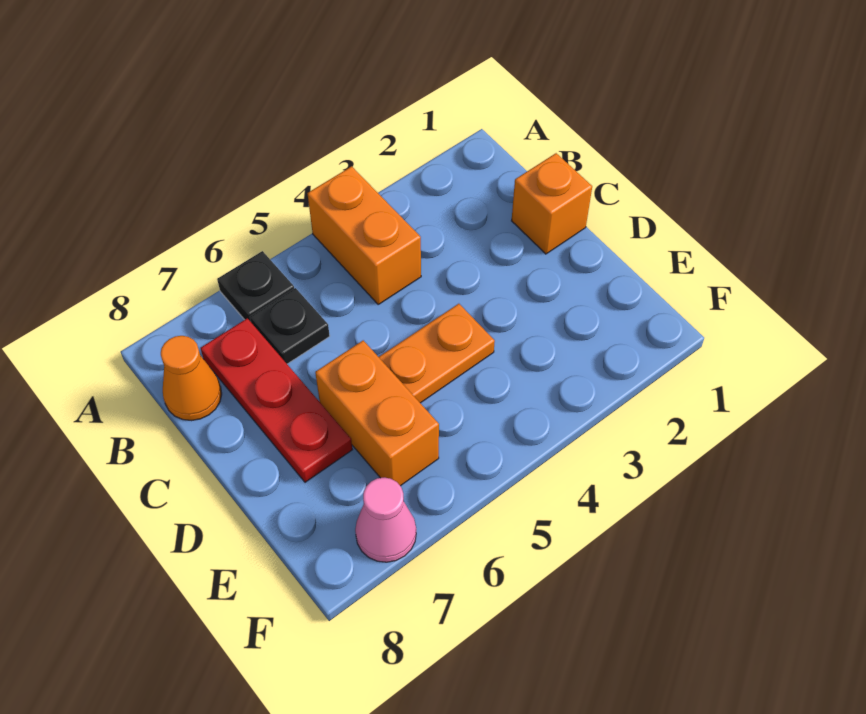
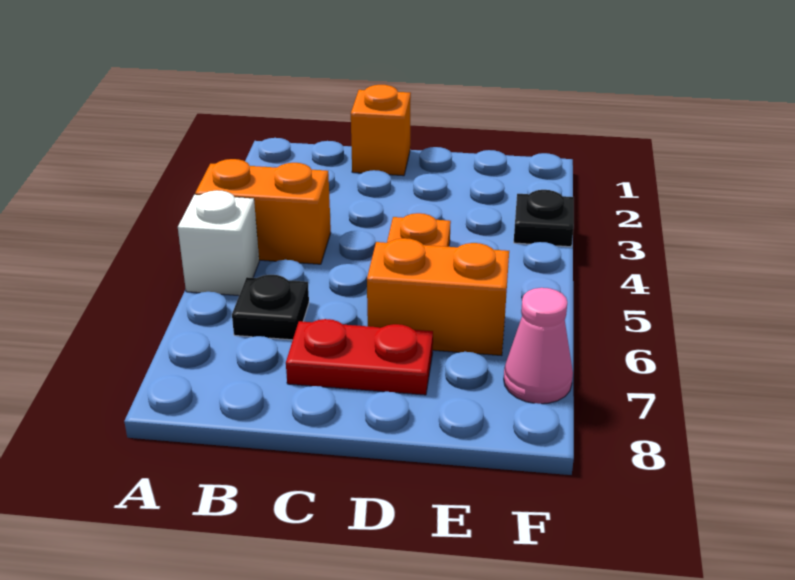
none -> white brick A5 level 1
black plate A6 level 1 -> black plate F3 level 1
red plate B7:D7 level 1 -> red plate C7:D7 level 1
orange cone B8 level 1 -> none

